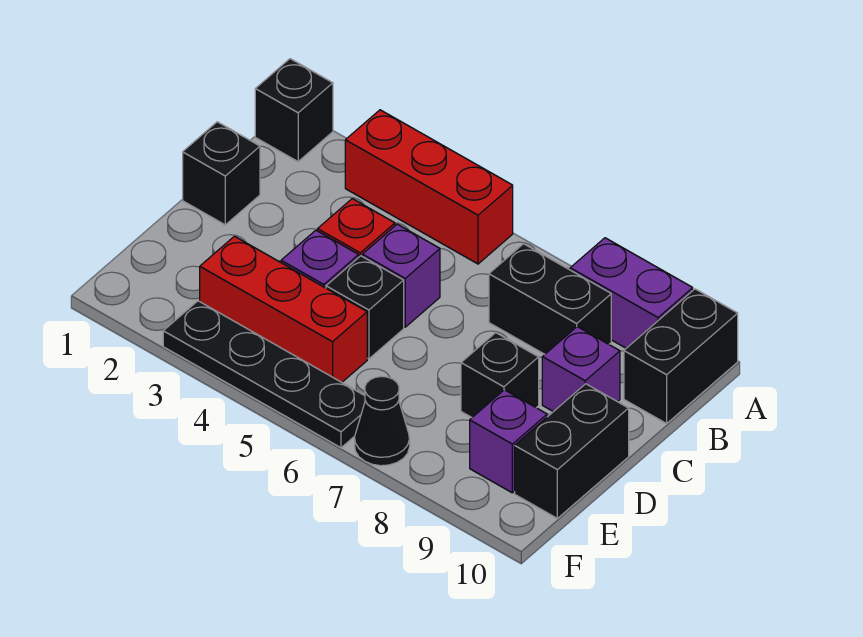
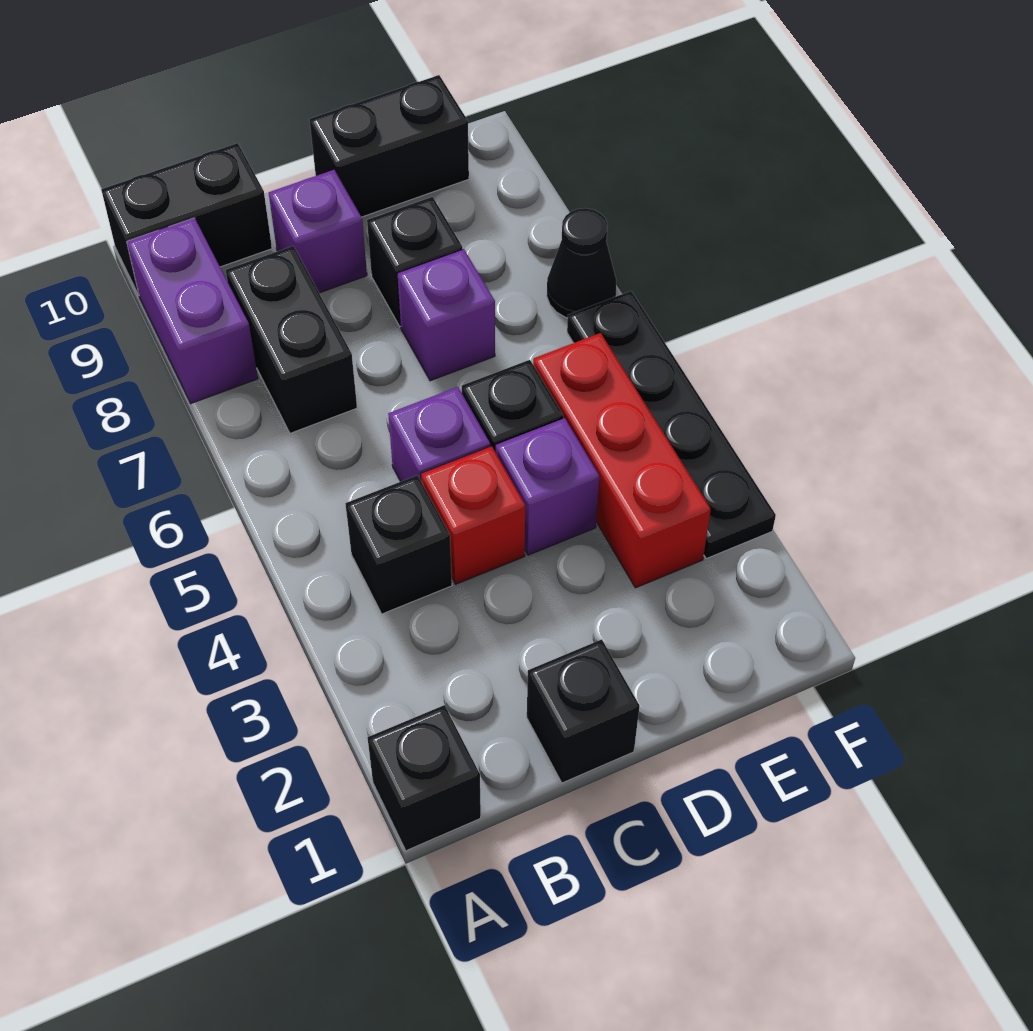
red brick A3:A5 level 1 -> none
none -> black brick B4 level 1
purple brick E9 level 1 -> purple brick D7 level 1

